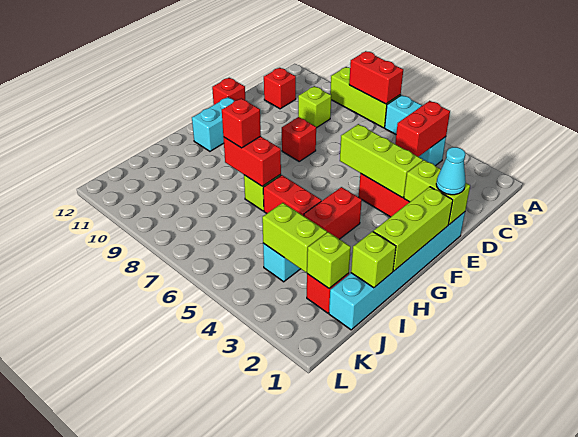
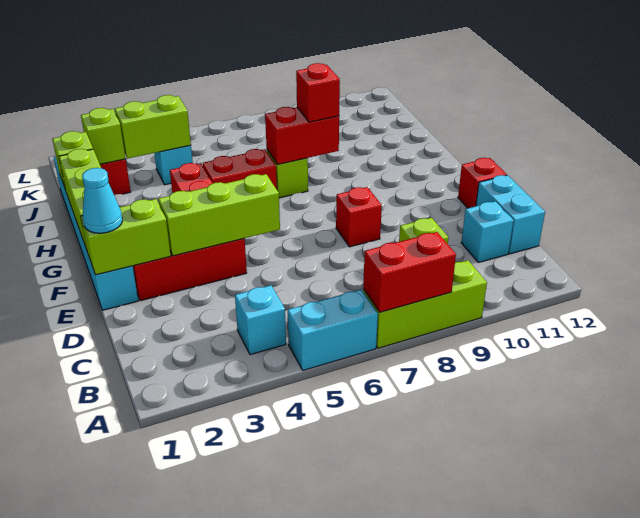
red brick B4:C4 level 2 -> none
red brick C11 level 1 -> cyan brick C11 level 1
cyan brick F11:G11 level 1 -> cyan brick C12:D12 level 1

